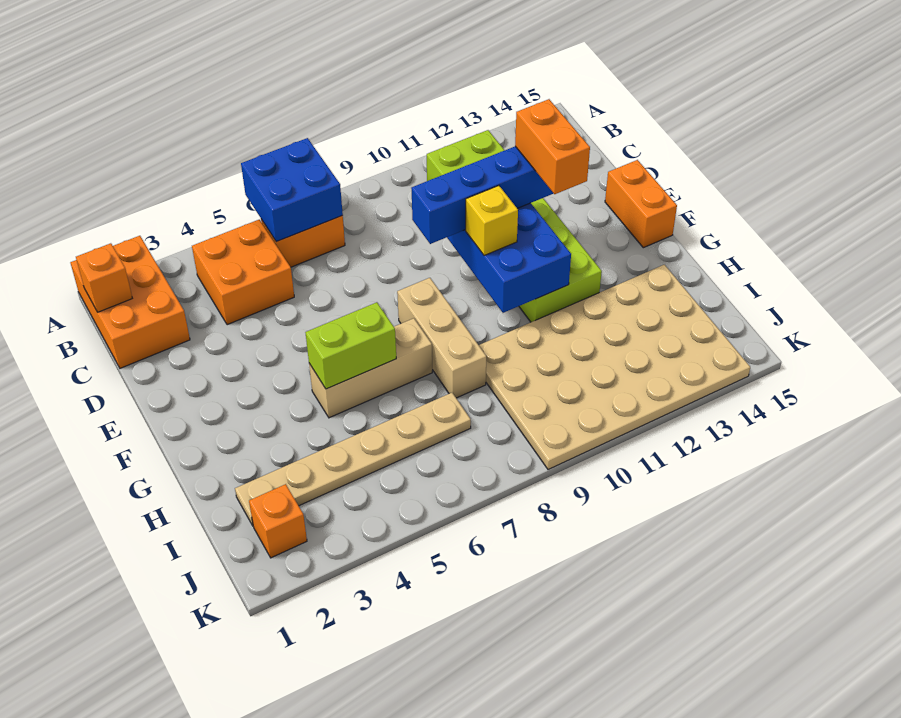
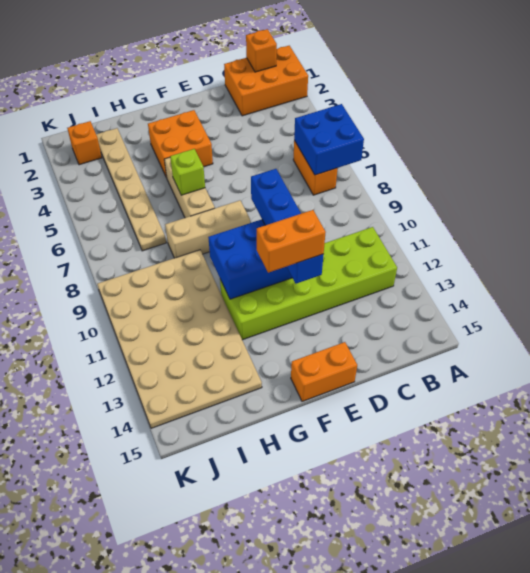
orange brick B4:C5 level 1 -> orange brick F3:G4 level 1
yellow brick F10 level 3 -> none
lime brick G5:G6 level 2 -> lime brick G6 level 2

